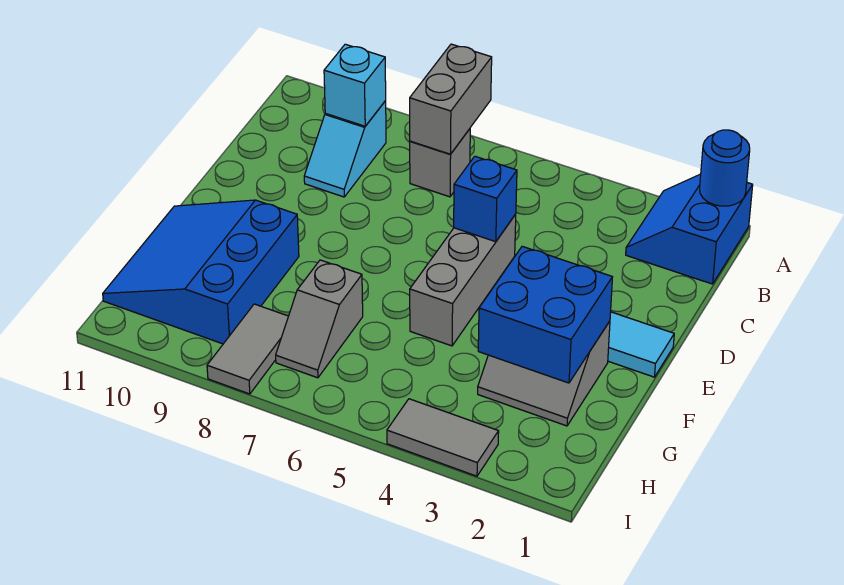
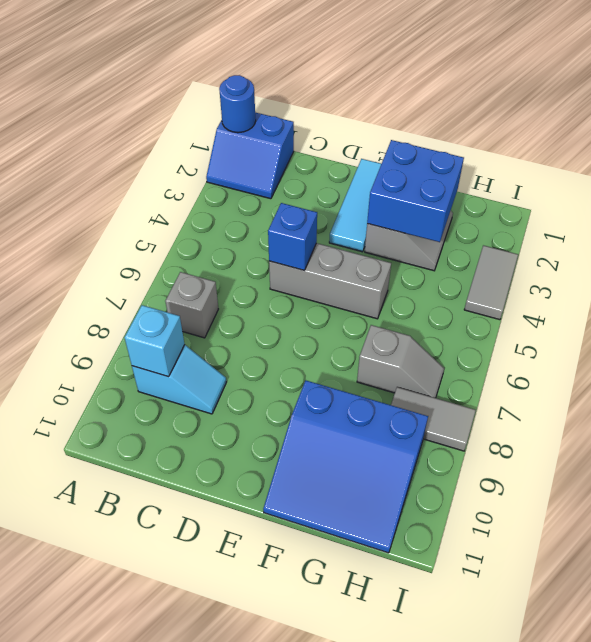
grey brick A7:B7 level 2 -> none

